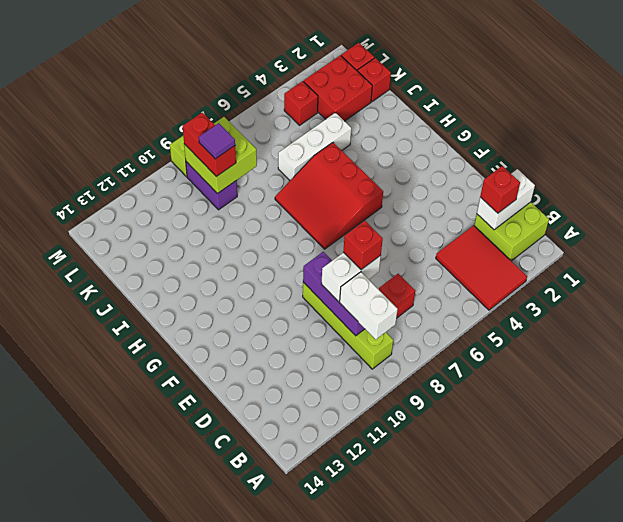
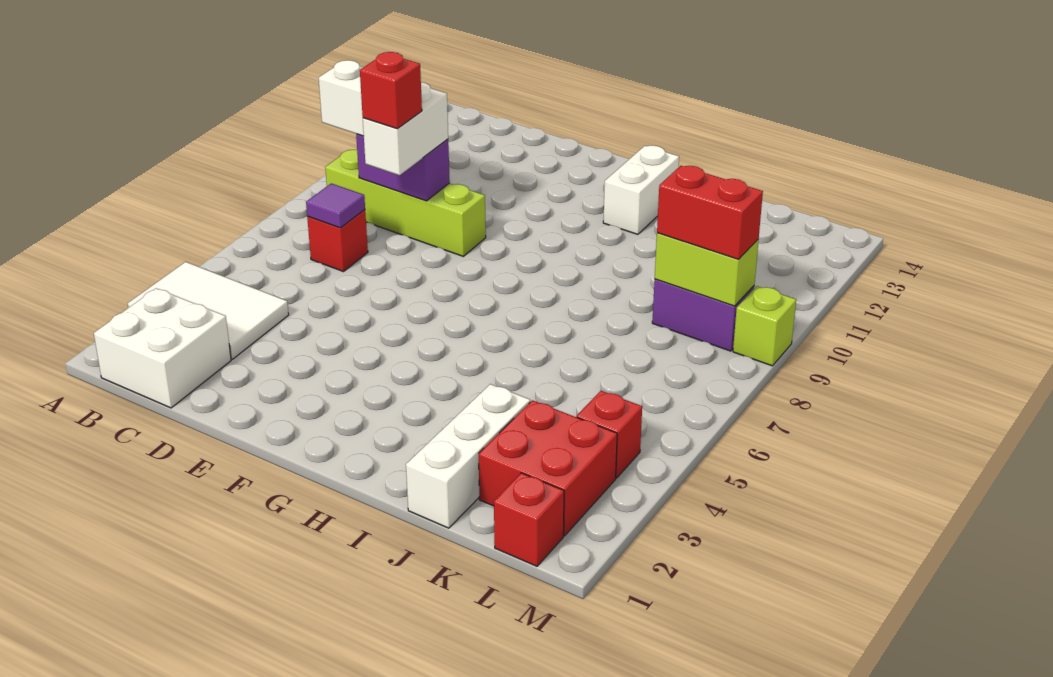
red tile A3:C4 level 1 -> white tile A3:C4 level 1
lime brick B1:C2 level 1 -> white brick B1:C2 level 1
white brick C1:C2 level 2 -> white brick H12:H13 level 1
red brick C2 level 3 -> none
purple brick C9:E9 level 2 -> purple brick C9:D9 level 2
red slope G5:I7 level 1 top 5 -> none
white brick J4:J6 level 1 -> white brick J1:J3 level 1
red brick K1 level 1 -> none
lime brick K8:L9 level 2 -> lime brick K9:L9 level 2
purple tile K9 level 4 -> purple tile C7 level 2

